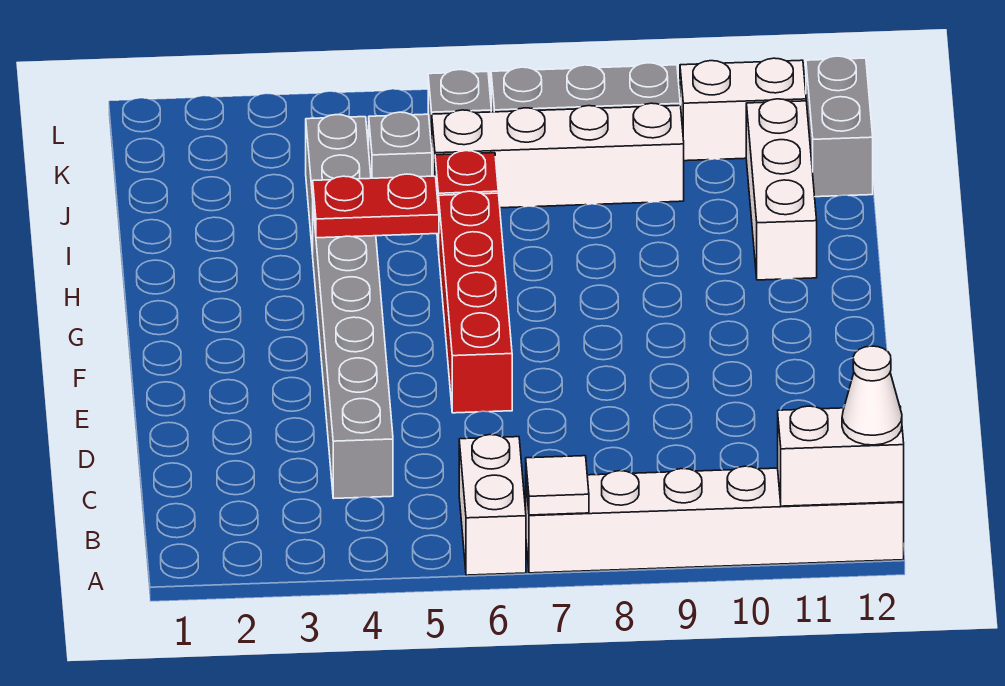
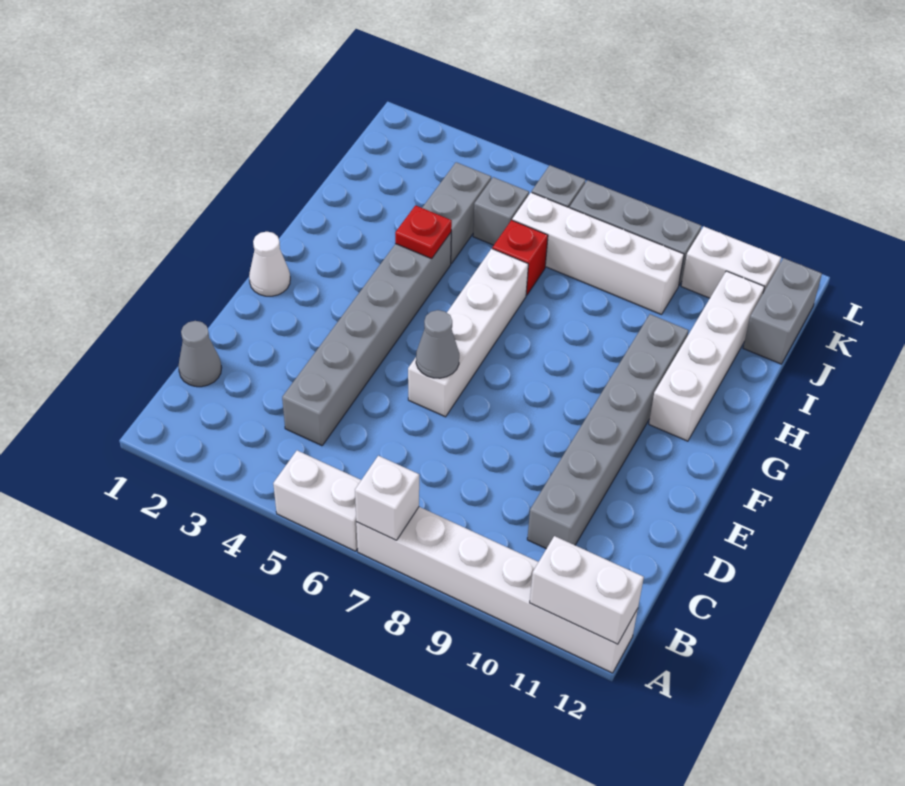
white brick A6:B6 level 1 -> white brick A5:A6 level 1
white tile A7 level 2 -> white brick A7 level 2
white cone A12 level 3 -> white cone F1 level 1
none -> grey cone C1 level 1
none -> grey brick C10:H10 level 1
red brick E6:H6 level 1 -> white brick E6:H6 level 1
none -> grey cone E6 level 2
red plate H4:H5 level 2 -> red plate H4 level 2
white brick H11:J11 level 1 -> white brick G11:J11 level 1

